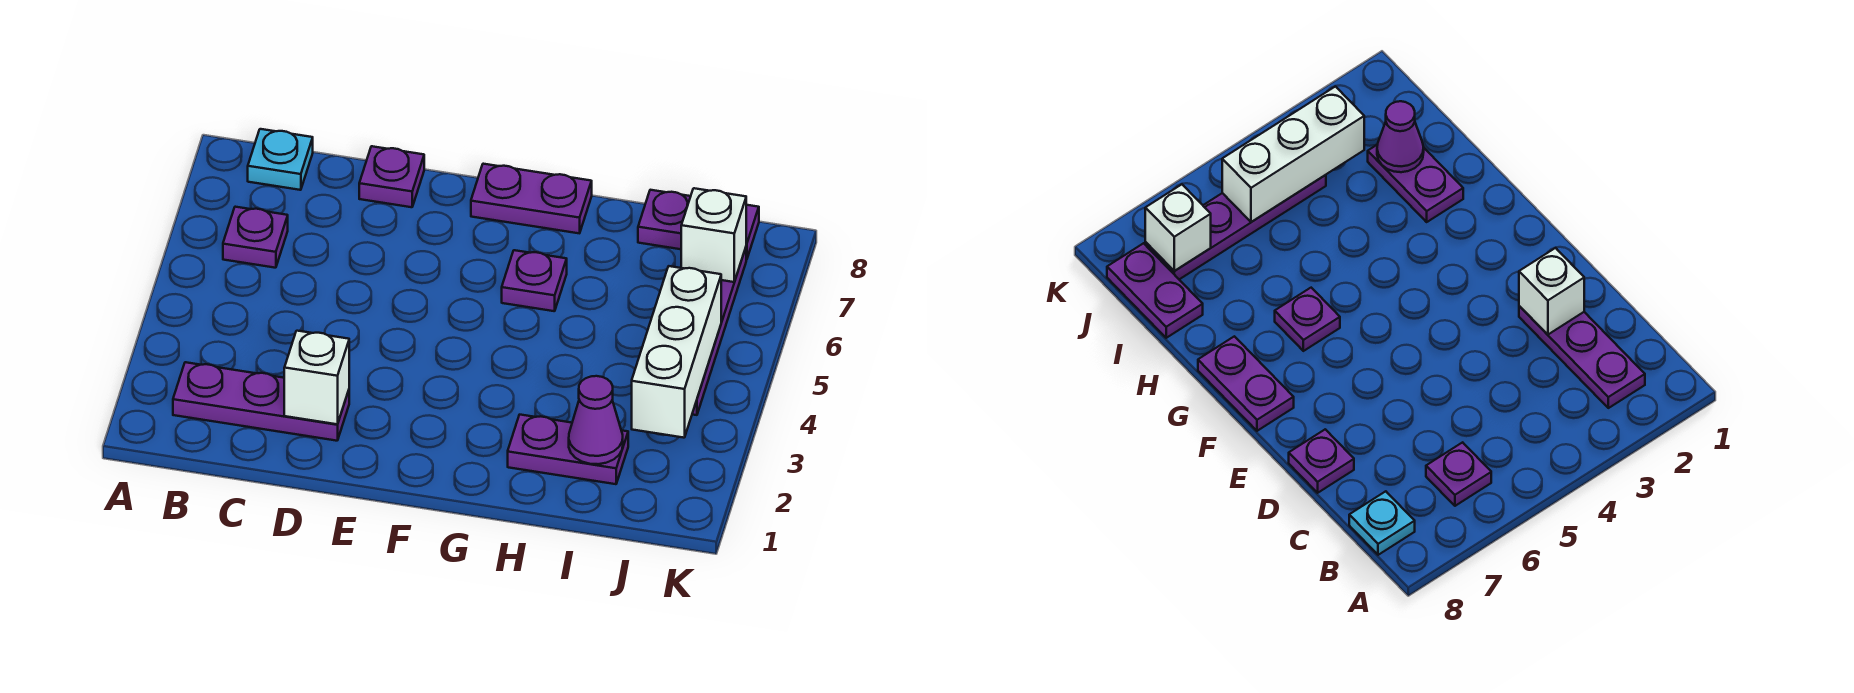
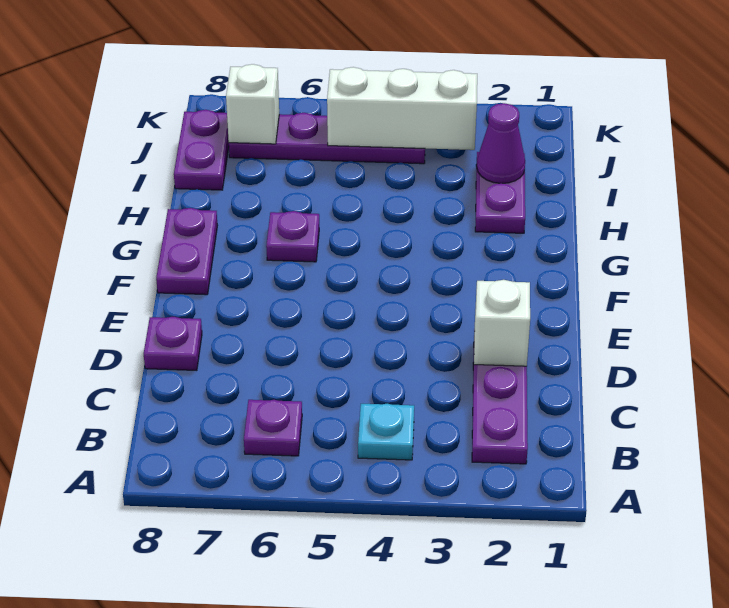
cyan plate B8 level 1 -> cyan plate B4 level 1

